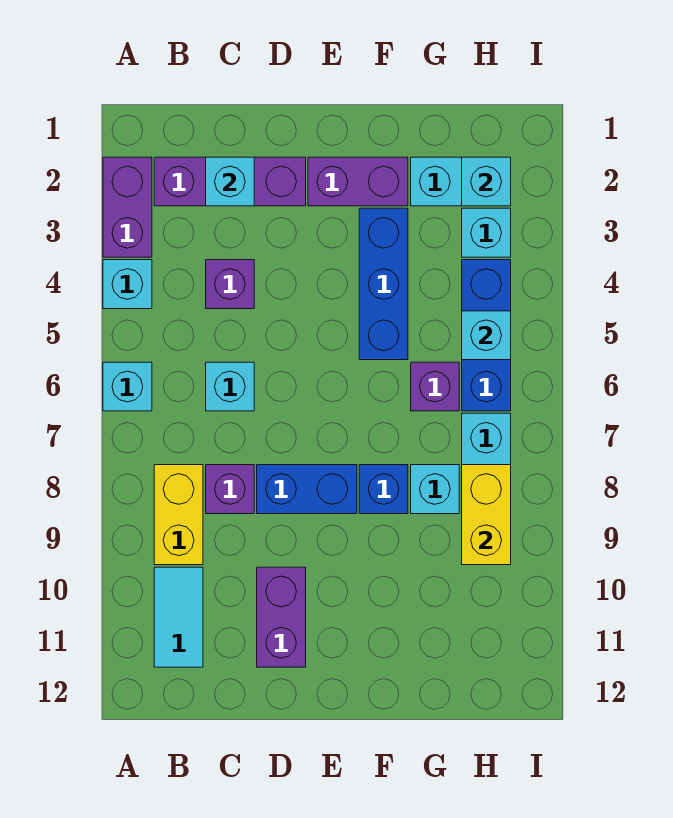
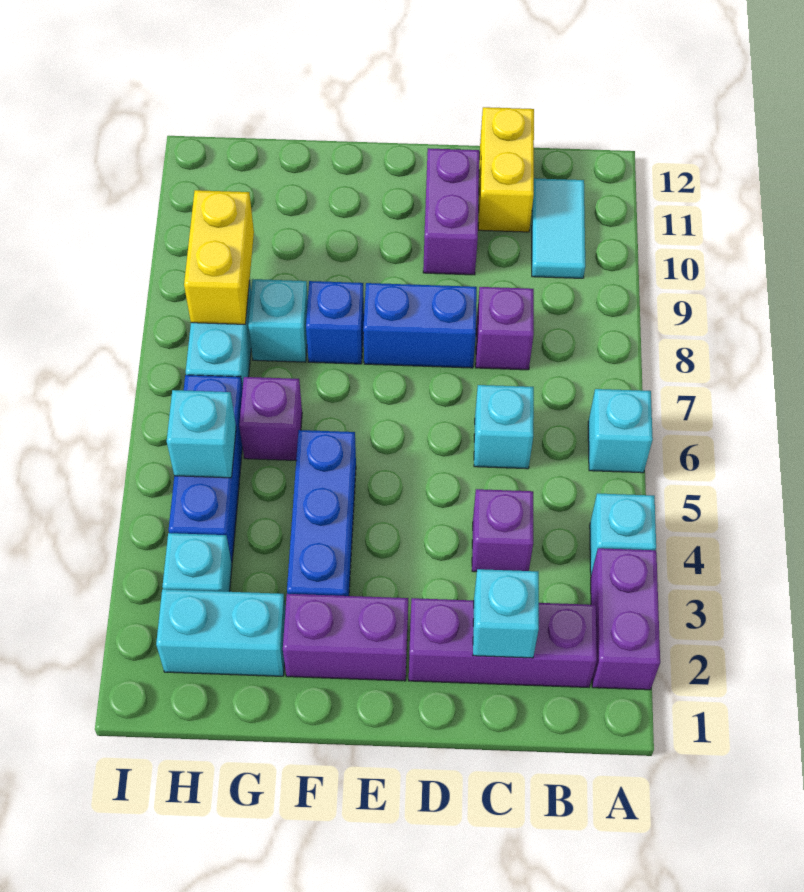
yellow brick B8:B9 level 1 -> yellow brick C11:C12 level 1
cyan brick H2 level 2 -> none

